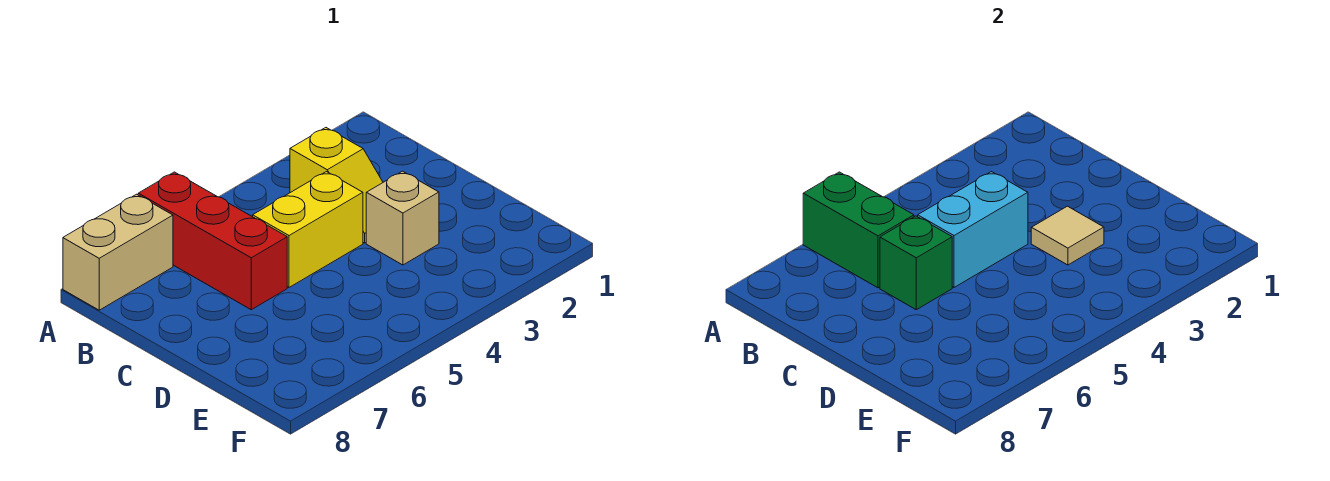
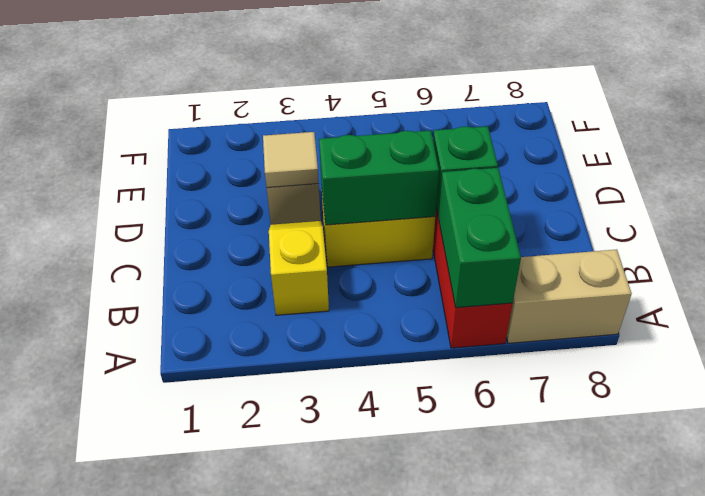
cyan brick C4:C5 level 2 -> green brick C4:C5 level 2

